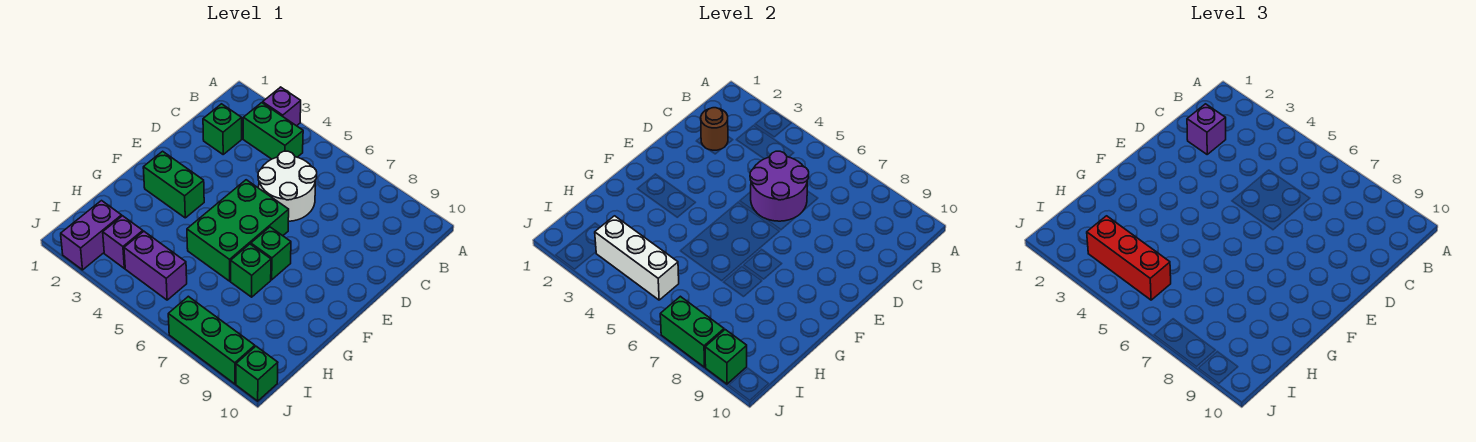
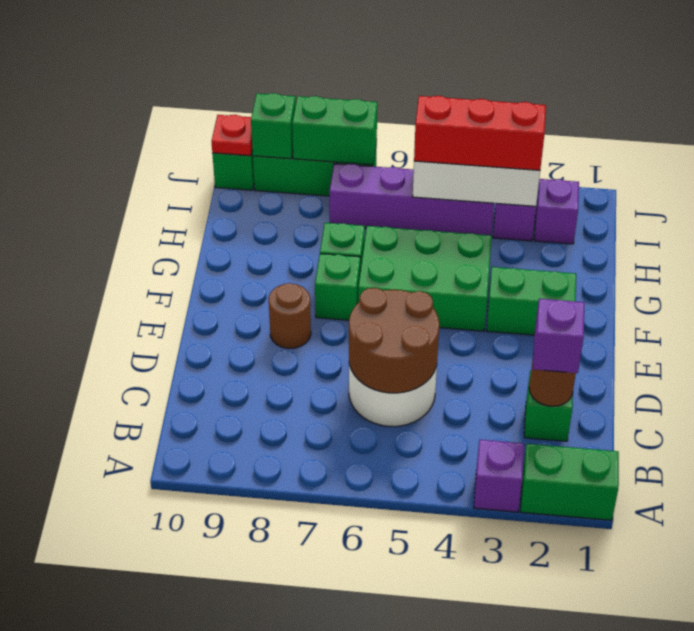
green brick B3:B4 level 1 -> green brick A1:A2 level 1
purple round brick C5:D6 level 2 -> brown round brick C5:D6 level 2
green brick E5:G6 level 1 -> green brick F4:G6 level 1
none -> brown round brick E8 level 1
purple brick I2:J2 level 1 -> purple brick I2 level 1
purple brick I4:I5 level 1 -> purple brick I4:I7 level 1
none -> red plate J10 level 2

